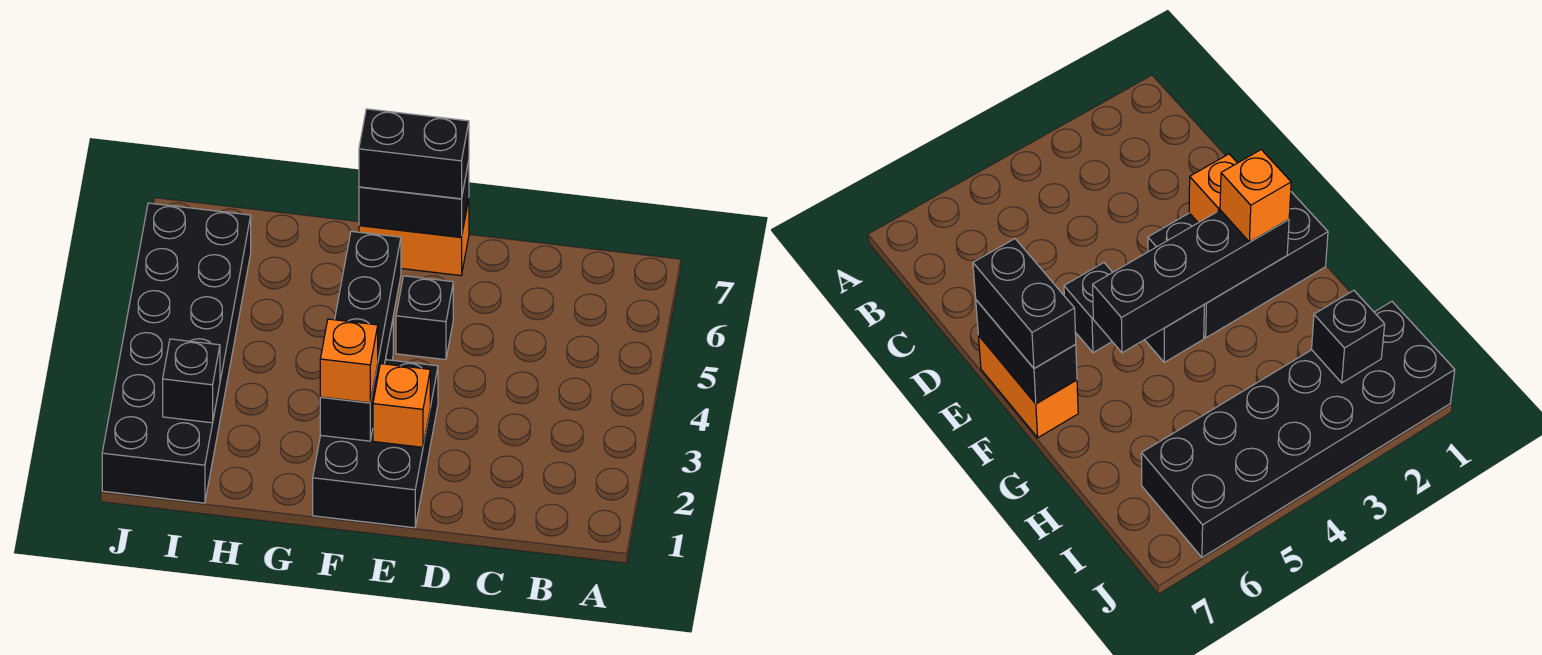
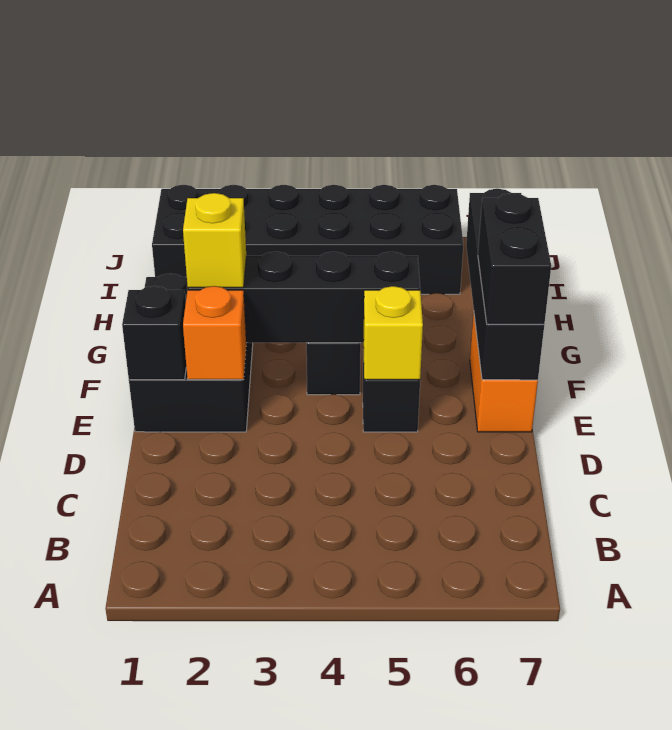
black brick E1:F3 level 1 -> black brick E1:G2 level 1
none -> yellow brick E5 level 2
black brick E7:F7 level 2 -> black brick E7:H7 level 2
orange brick F2 level 3 -> yellow brick F2 level 3
black brick I2 level 2 -> black brick E1 level 2

